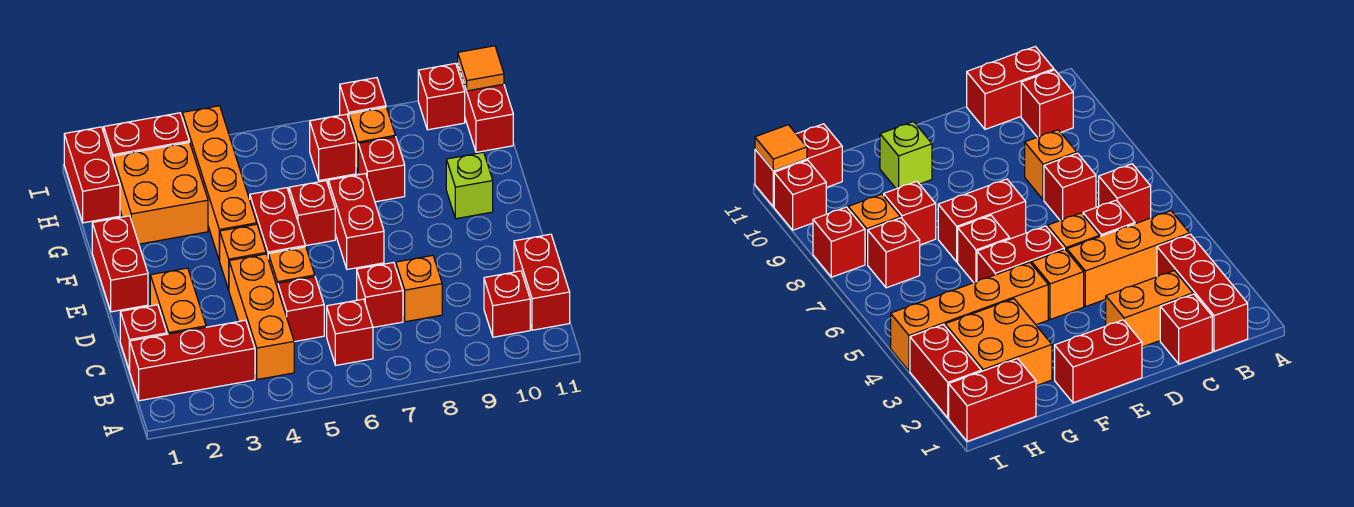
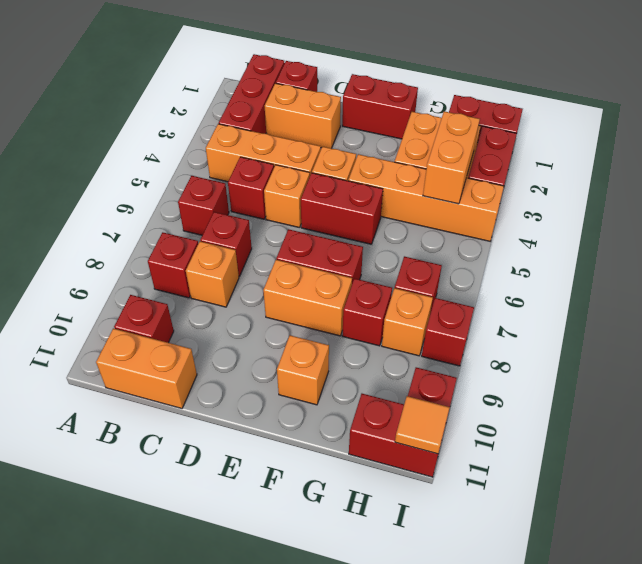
red brick B11:C11 level 1 -> orange brick B11:C11 level 1
none -> orange brick E8:F8 level 1
red brick F6 level 1 -> red brick B8 level 1
lime brick F10 level 1 -> orange brick F10 level 1
none -> orange brick H3:H4 level 2

